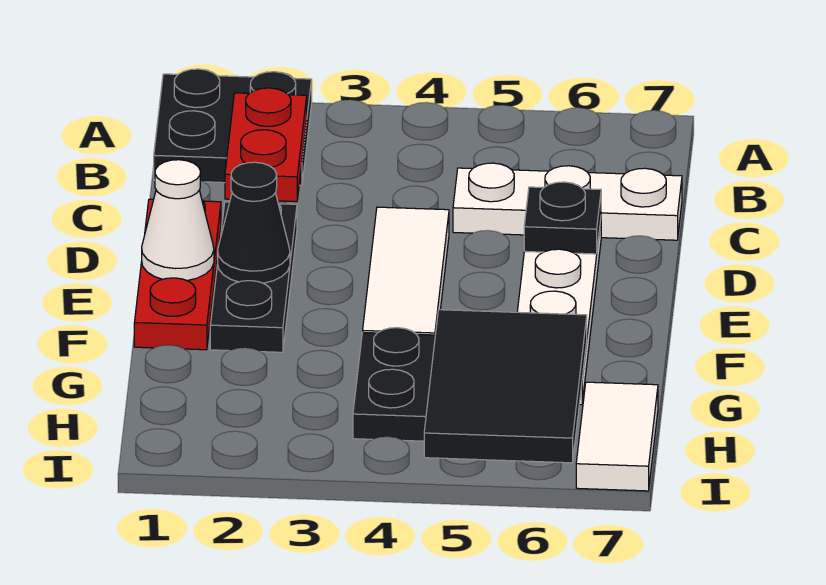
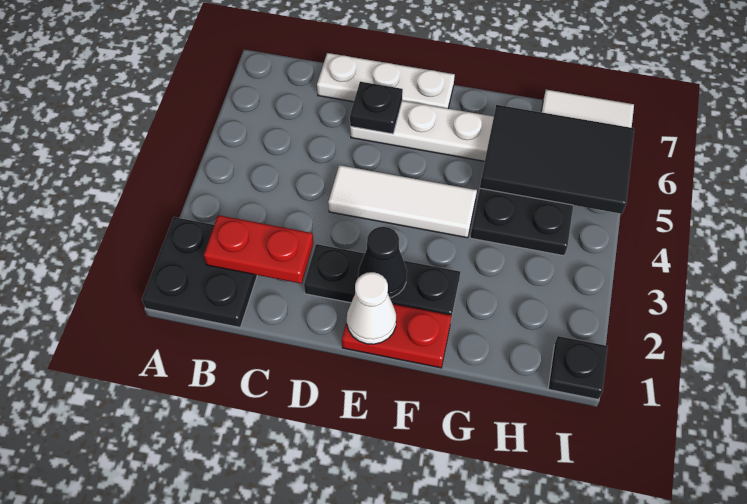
white plate C5:C7 level 1 -> white plate C7:E7 level 1
red plate D1:F1 level 1 -> red plate E1:F1 level 1
none -> black plate I1 level 1

